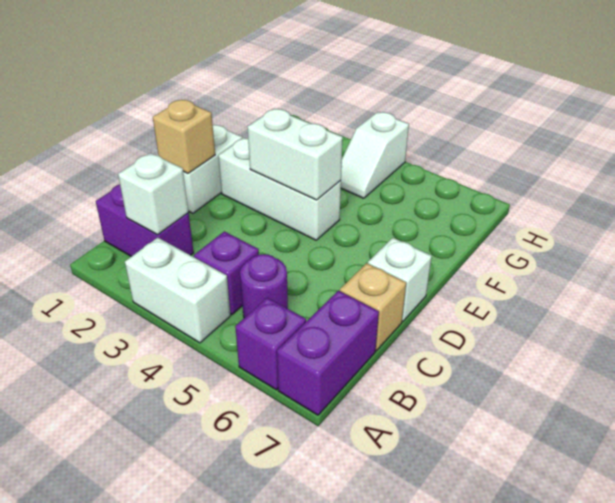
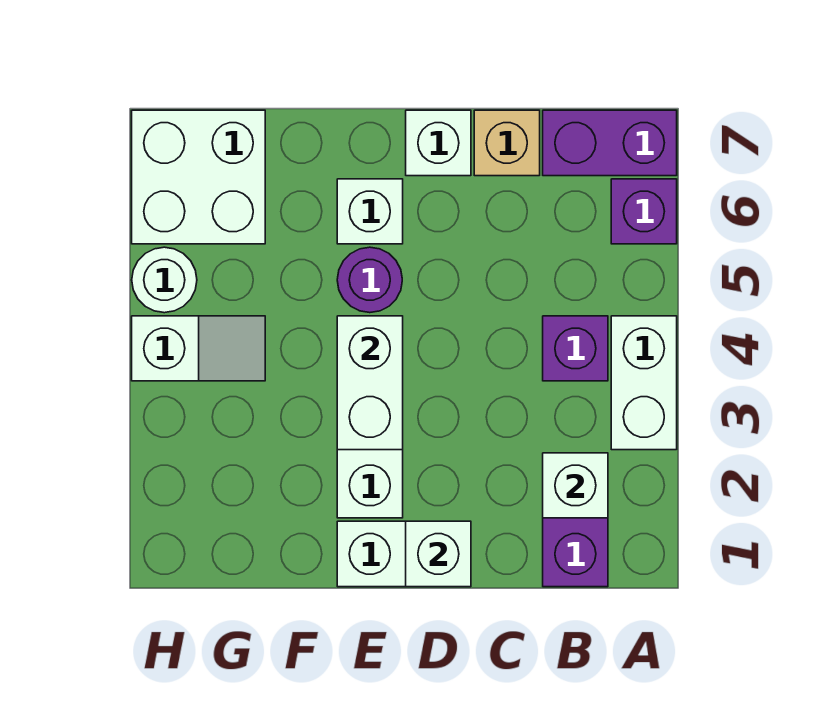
purple round brick B5 level 1 -> purple round brick E5 level 1
tan brick D1 level 2 -> white brick D1 level 2
none -> white brick E6 level 1
none -> white brick G6:H7 level 1
none -> white round brick H5 level 1

